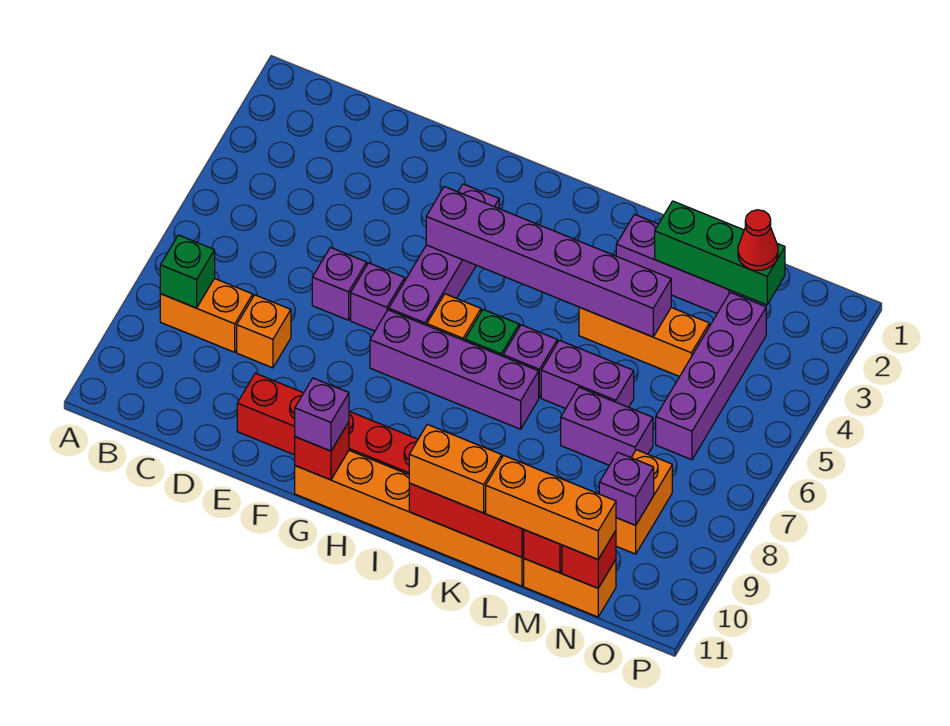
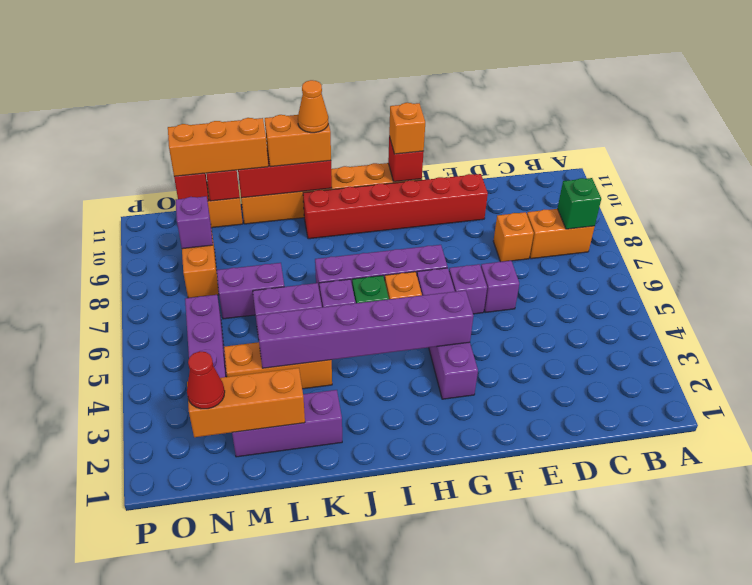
purple brick G11 level 3 -> orange brick G11 level 3
none -> orange cone J11 level 4
green brick L2:N2 level 2 -> orange brick L2:N2 level 2

